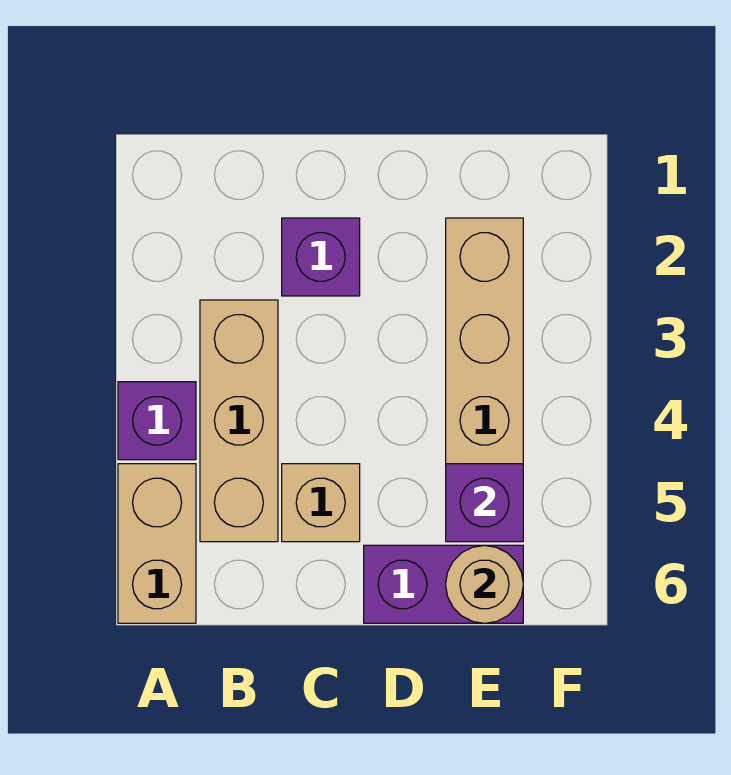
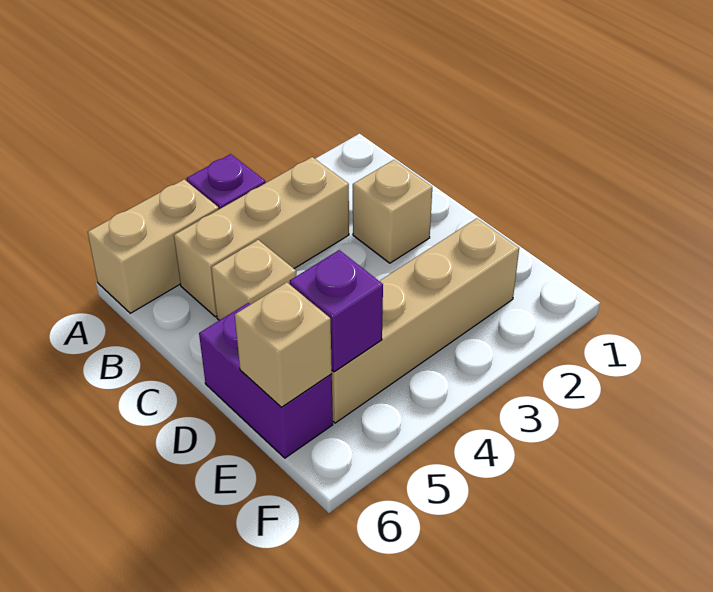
purple brick C2 level 1 -> tan brick C2 level 1
tan round brick E6 level 2 -> tan brick E6 level 2

